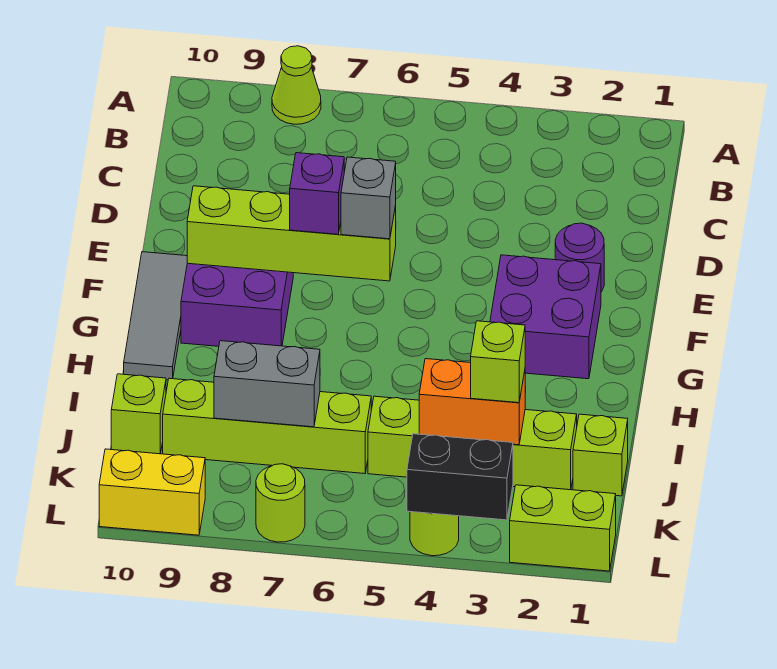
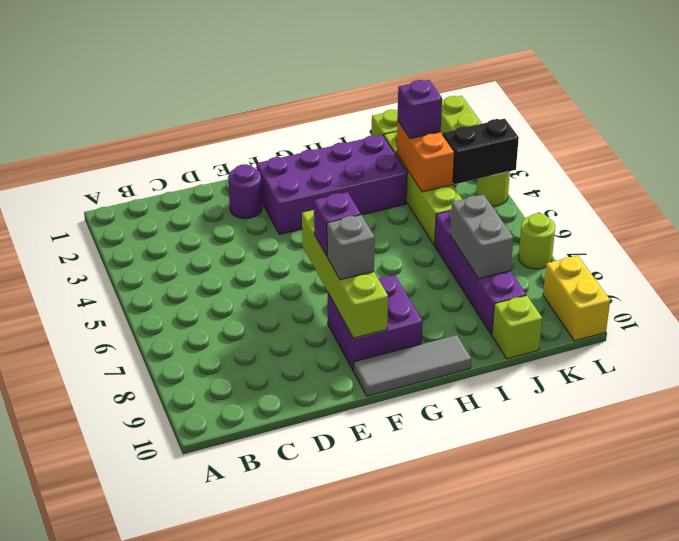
lime cone A8 level 1 -> none
purple brick F2:G3 level 1 -> purple brick F2:I3 level 1
grey brick F6 level 3 -> grey brick F8 level 3
lime brick J3 level 3 -> purple brick J3 level 3
lime brick J6:J9 level 1 -> purple brick J6:J9 level 1
black brick L3:L4 level 2 -> black brick K4:L4 level 2

